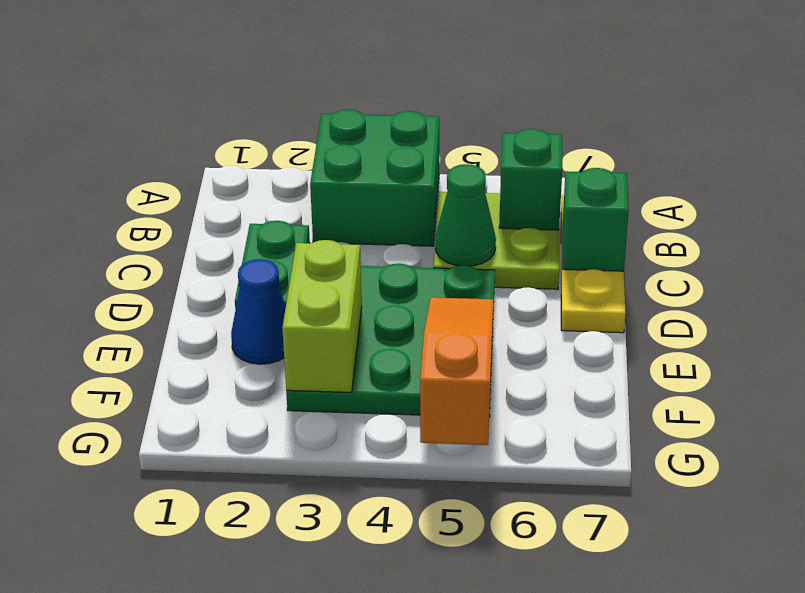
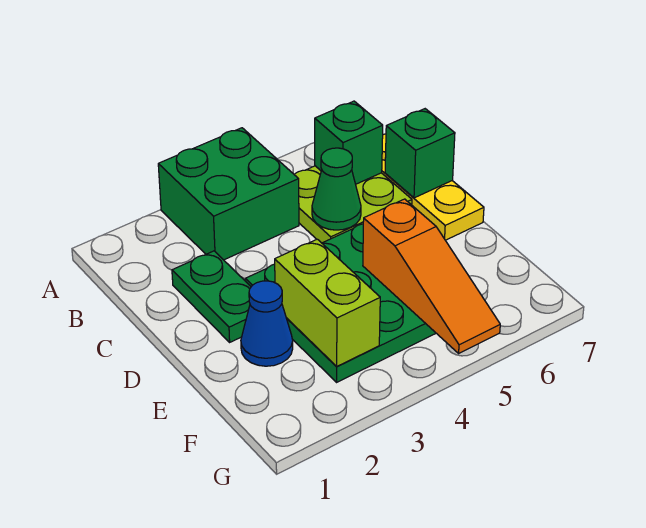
orange slope E5:G5 level 2 top G -> orange slope E5:G5 level 2 top E

